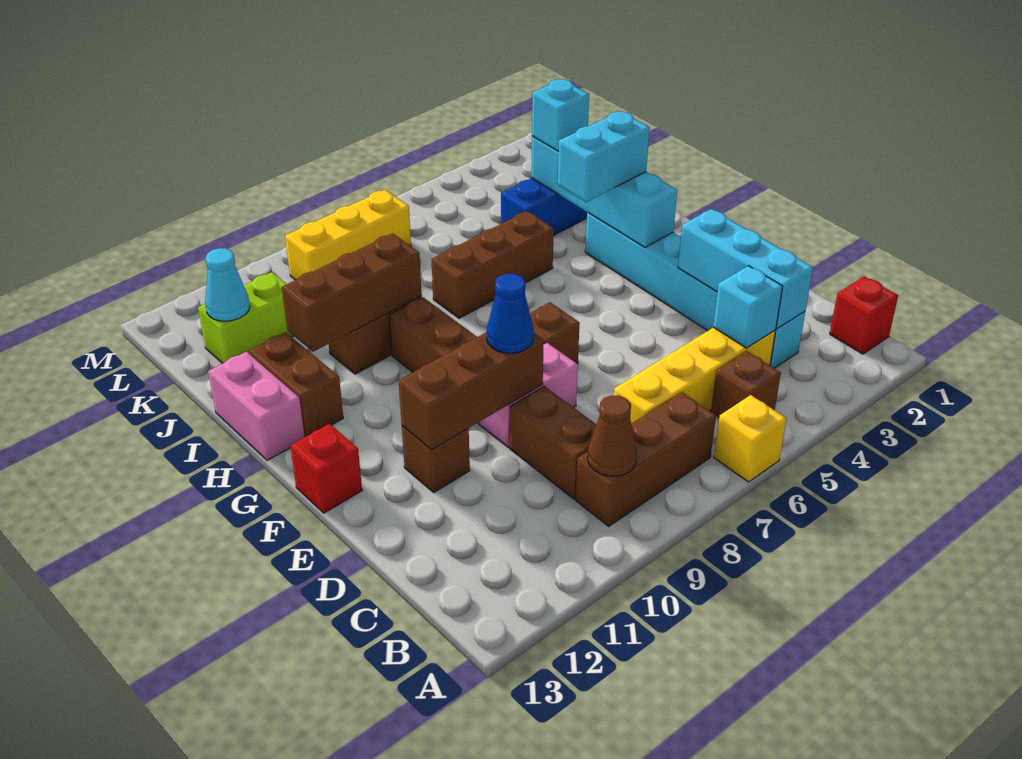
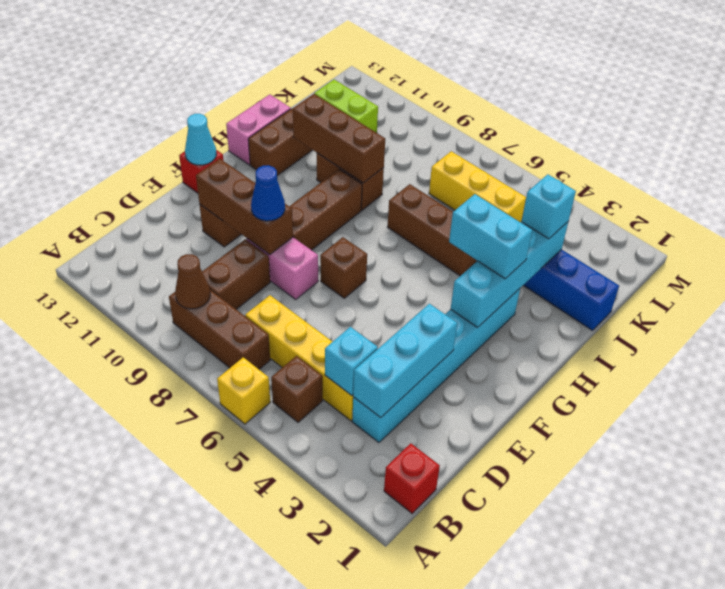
cyan cone K12 level 2 -> cyan cone F13 level 2
yellow brick L7:L9 level 1 -> yellow brick K5:K7 level 1

